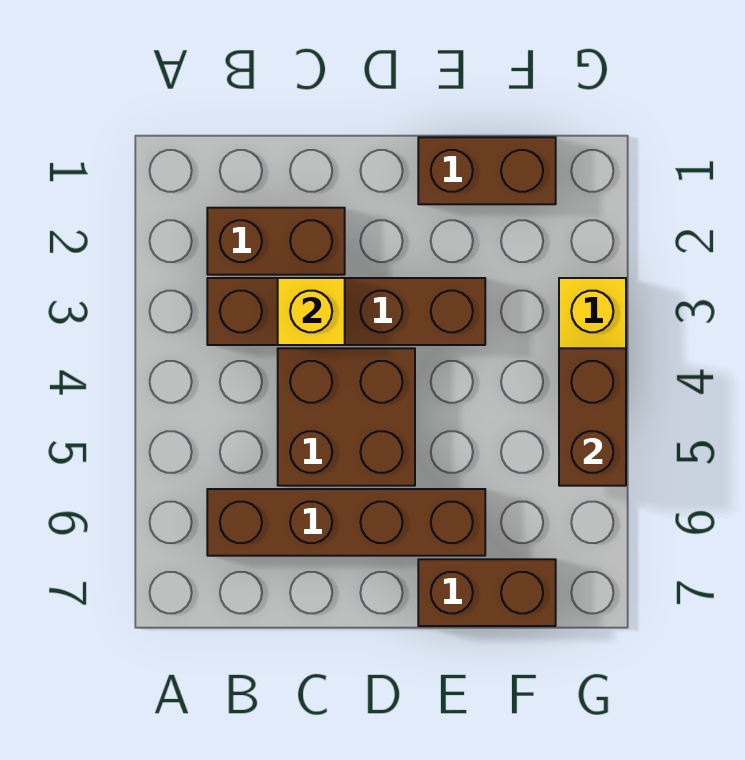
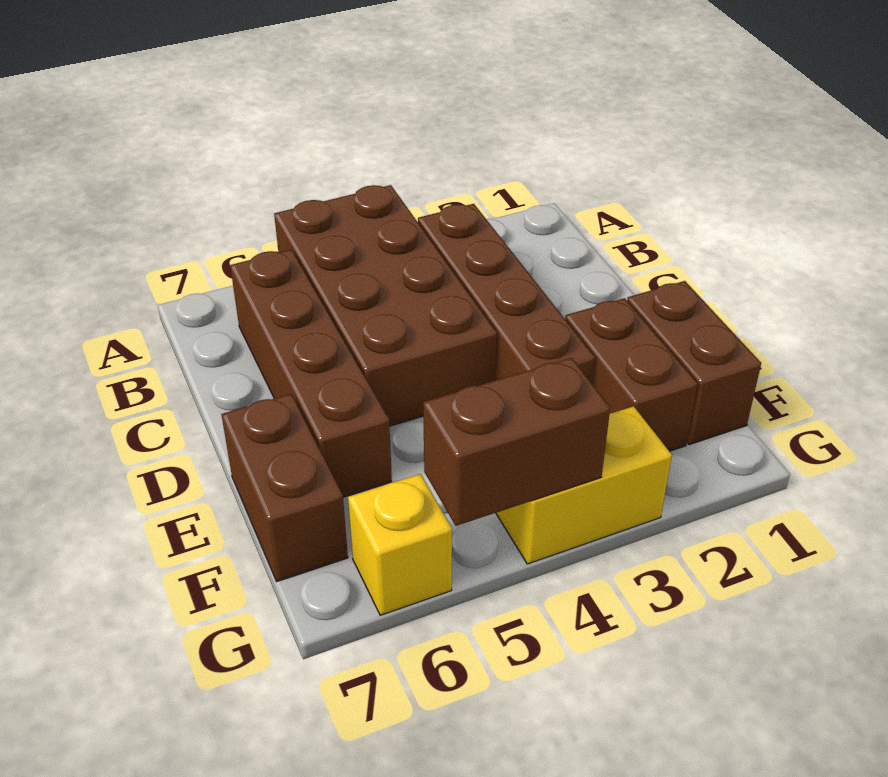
brown brick B2:C2 level 1 -> brown brick E2:F2 level 1
yellow brick C3 level 2 -> yellow brick G6 level 1
brown brick C4:D5 level 1 -> brown brick A4:D5 level 1

